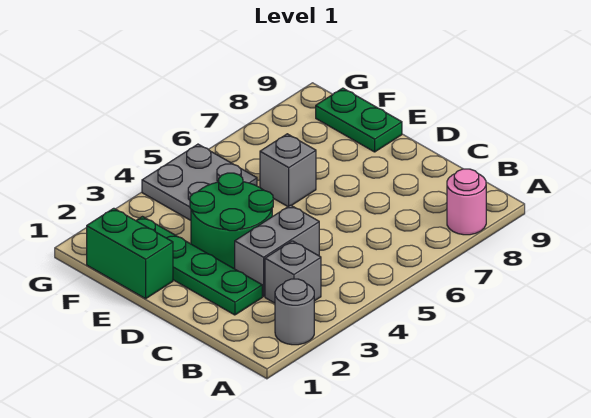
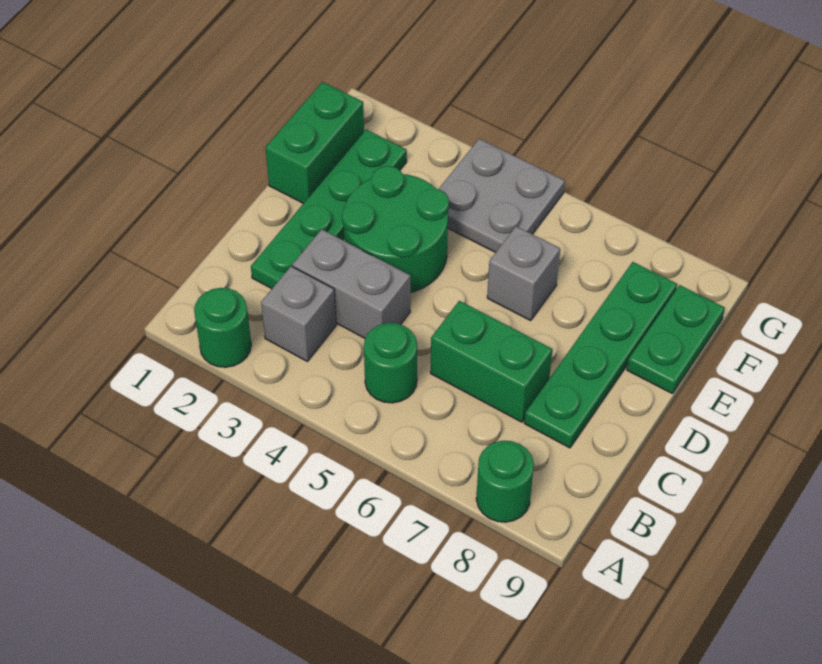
grey round brick A2 level 1 -> green round brick A2 level 1
pink round brick A8 level 1 -> green round brick A8 level 1
none -> green round brick B5 level 1
none -> green brick C6:C7 level 1
none -> green plate C8:F8 level 1

